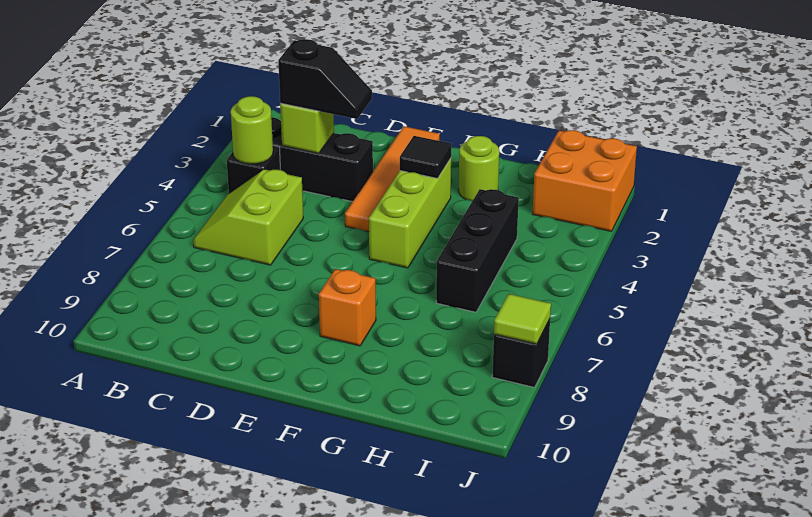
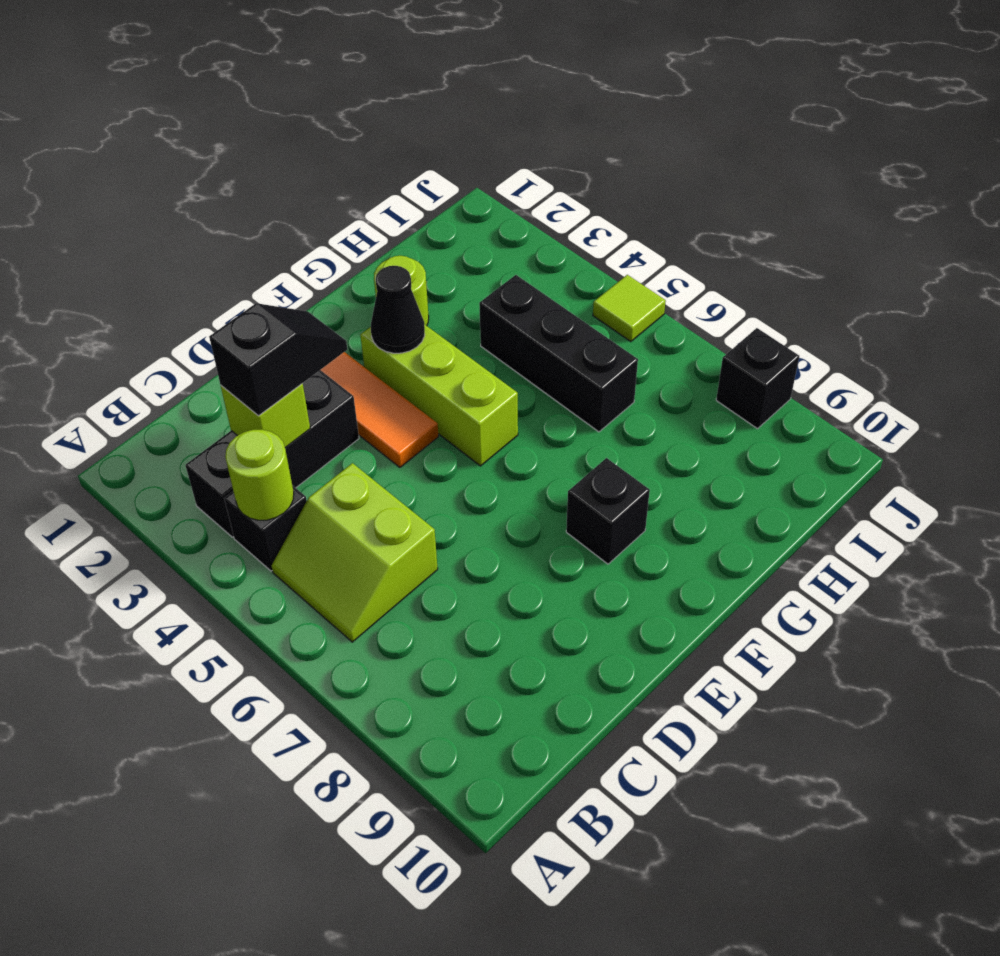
black tile F3 level 2 -> black cone F3 level 2
orange brick F8 level 1 -> black brick F8 level 1
orange brick I1:J2 level 1 -> none
lime tile J8 level 2 -> lime tile J5 level 1

